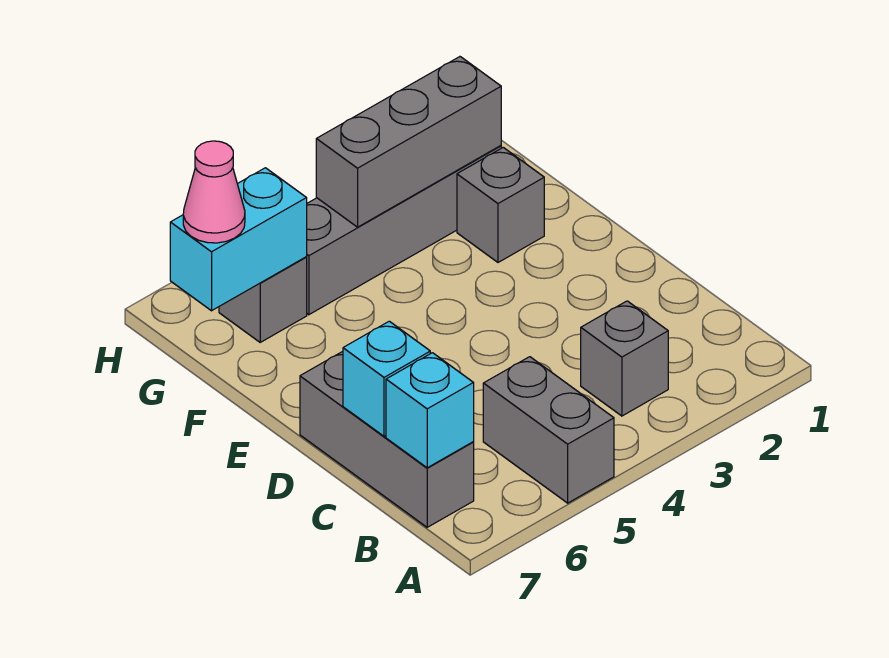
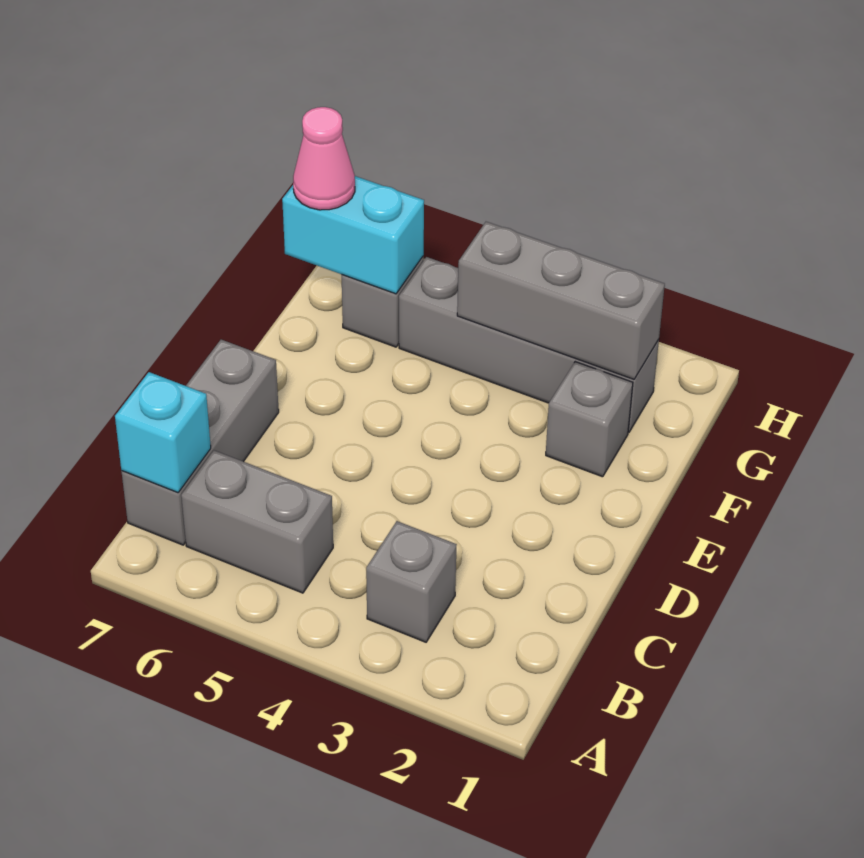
grey brick A5:B5 level 1 -> grey brick B5:B6 level 1
cyan brick C7 level 2 -> none

